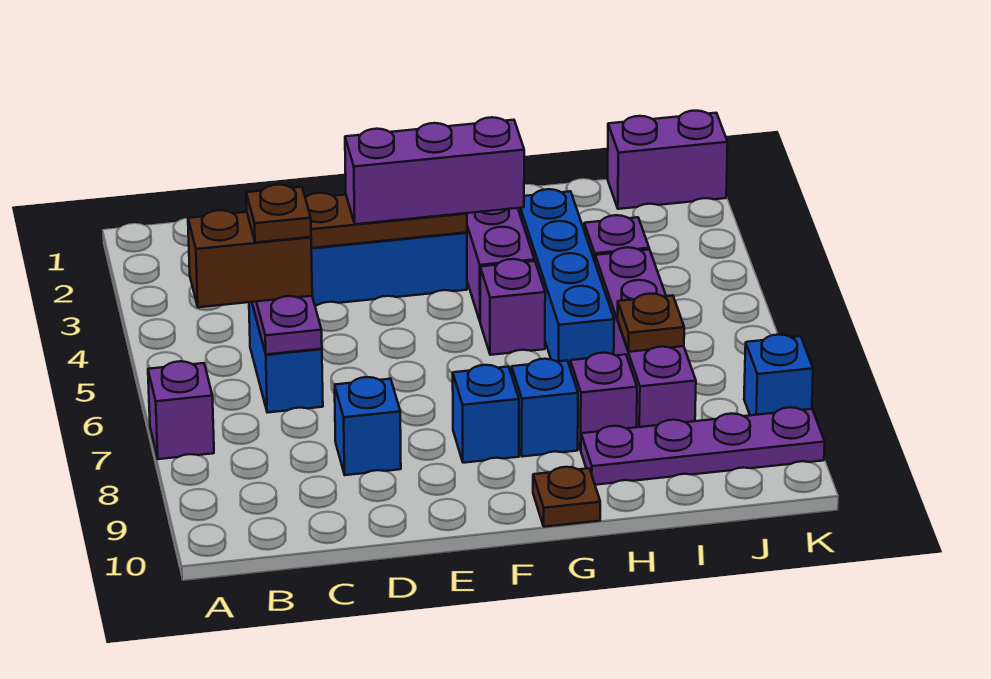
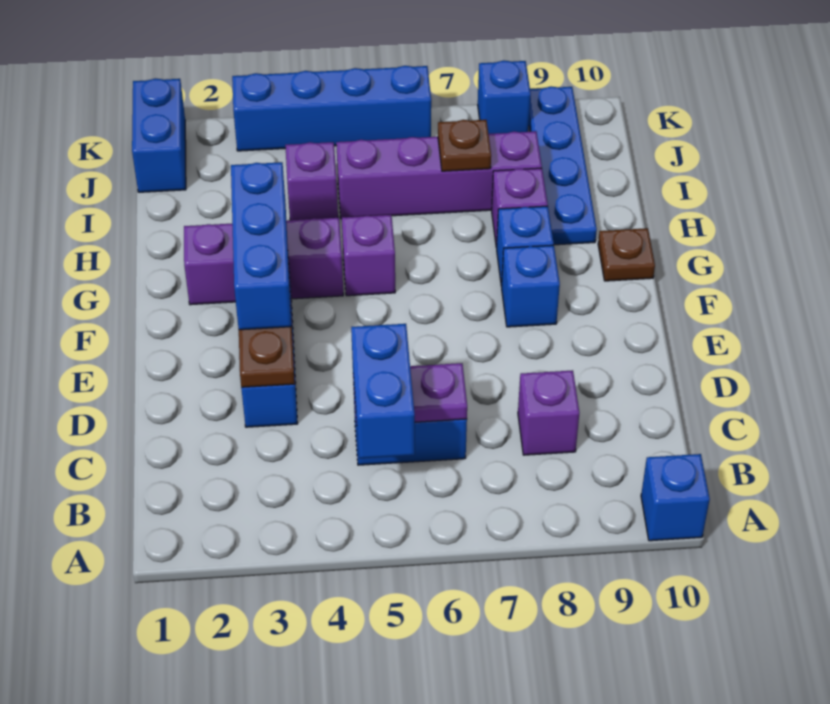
purple brick A7 level 1 -> purple brick C8 level 1
brown brick B5:C5 level 3 -> blue brick B5:C5 level 3
brown plate C5 level 4 -> none
blue brick D8 level 1 -> blue brick A10 level 1
purple brick E3:G3 level 3 -> blue brick E3:G3 level 3
blue brick H3:H6 level 1 -> blue brick K3:K6 level 1
purple plate H9:K9 level 1 -> blue plate H9:K9 level 1
purple brick J1:K1 level 1 -> blue brick J1:K1 level 1

